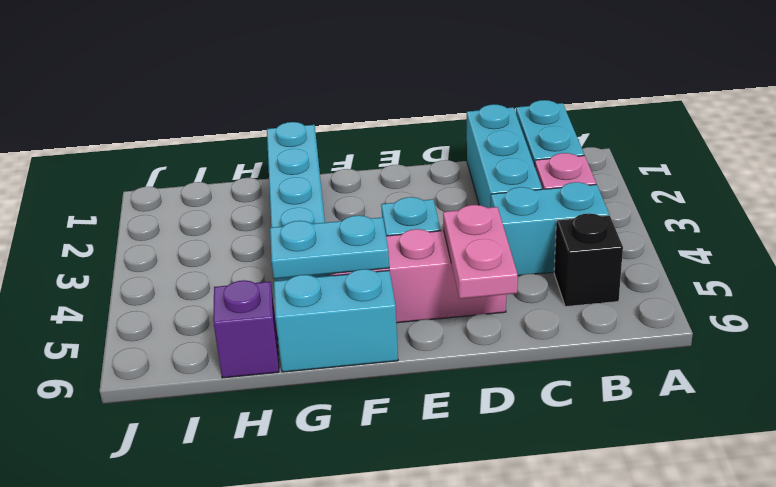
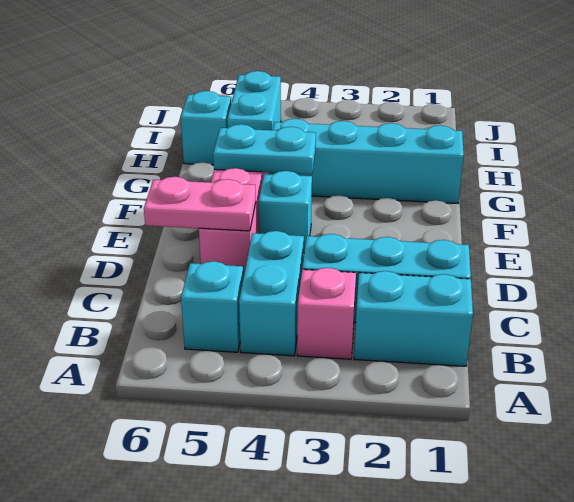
black brick B5 level 1 -> cyan brick B5 level 1
cyan plate F5:G5 level 2 -> cyan plate F4:F5 level 2
cyan brick F6:G6 level 1 -> cyan brick H5:I5 level 1
purple brick H6 level 1 -> cyan brick H6 level 1

